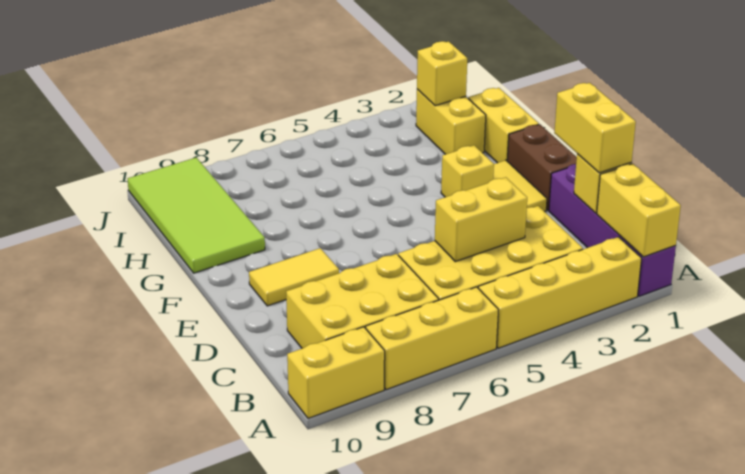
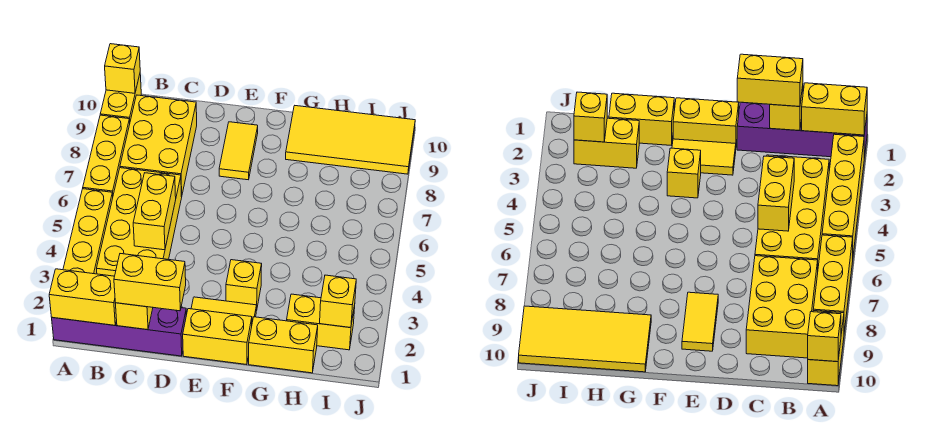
none -> yellow brick A10 level 2
brown brick E1:F1 level 1 -> yellow brick E1:F1 level 1
lime tile G9:J10 level 1 -> yellow tile G9:J10 level 1

